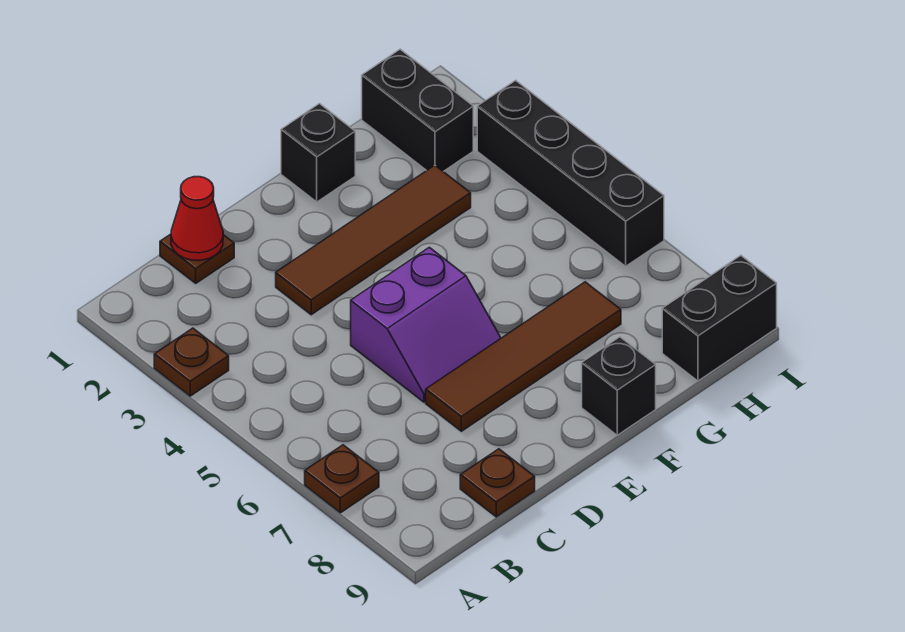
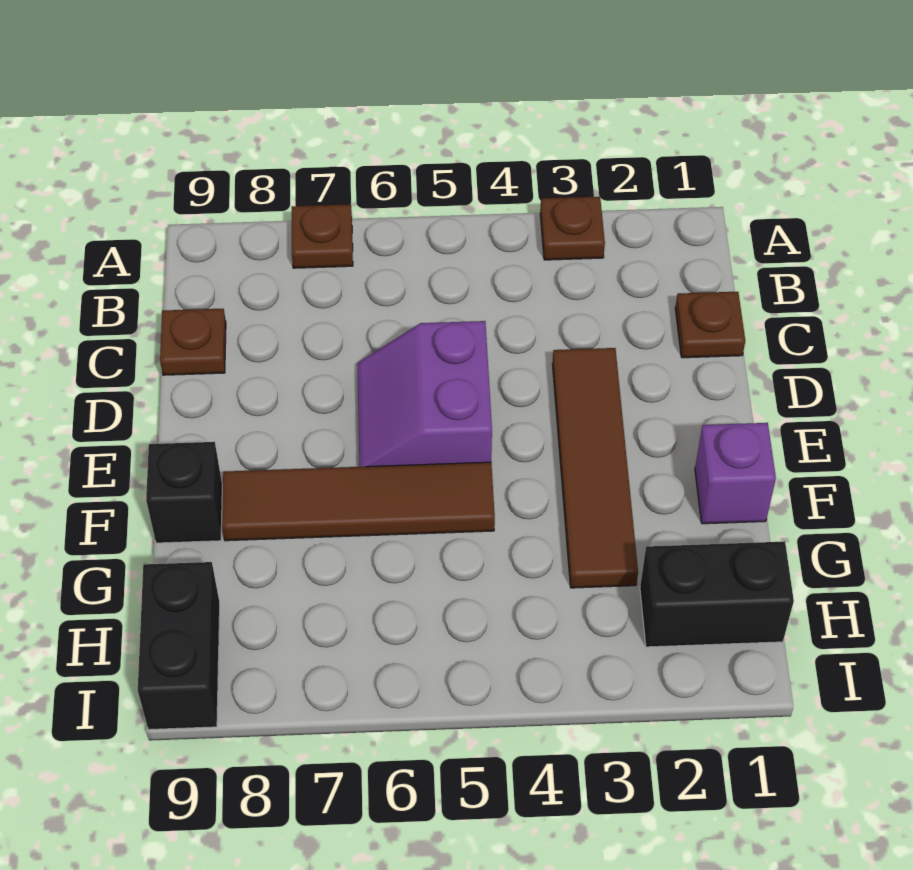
red cone C1 level 2 -> none
brown tile D7:G7 level 1 -> brown tile F5:F8 level 1
black brick F1 level 1 -> purple brick F1 level 1
black brick I3:I6 level 1 -> none

